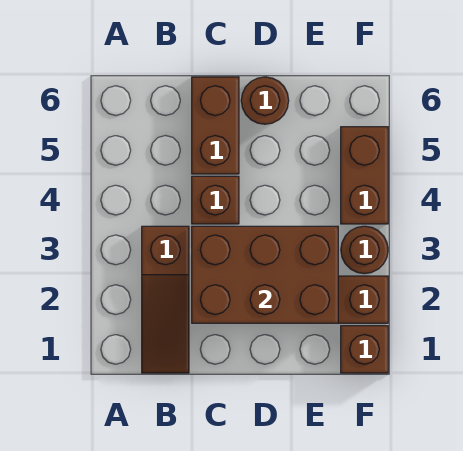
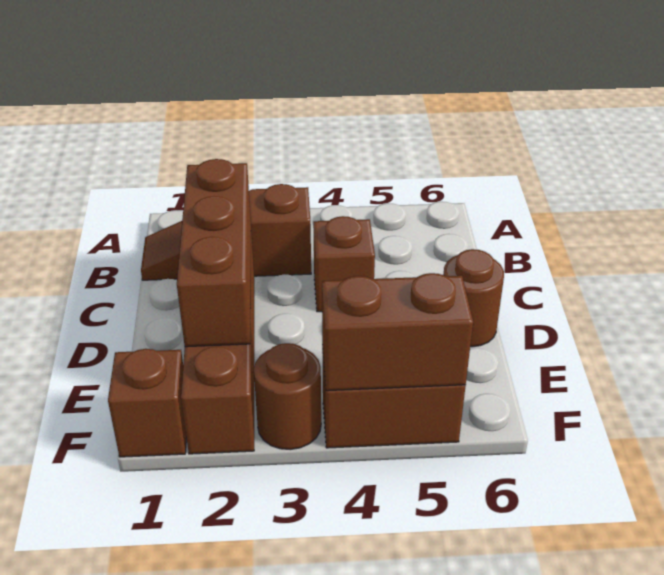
brown brick C2:E3 level 2 -> brown brick C2:E2 level 2
brown brick C5:C6 level 1 -> brown brick F4:F5 level 2

